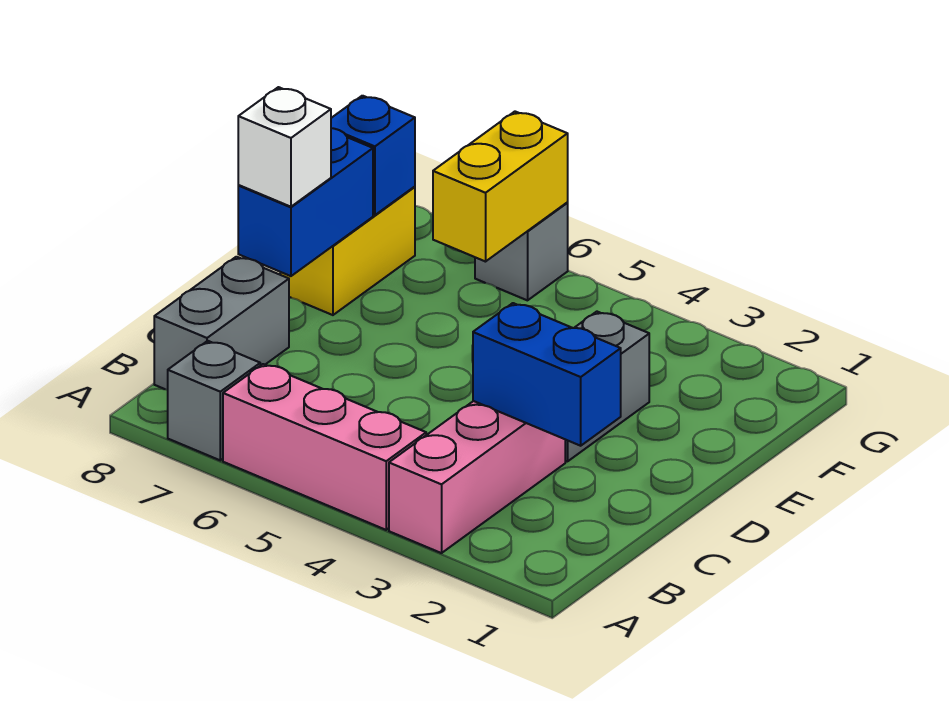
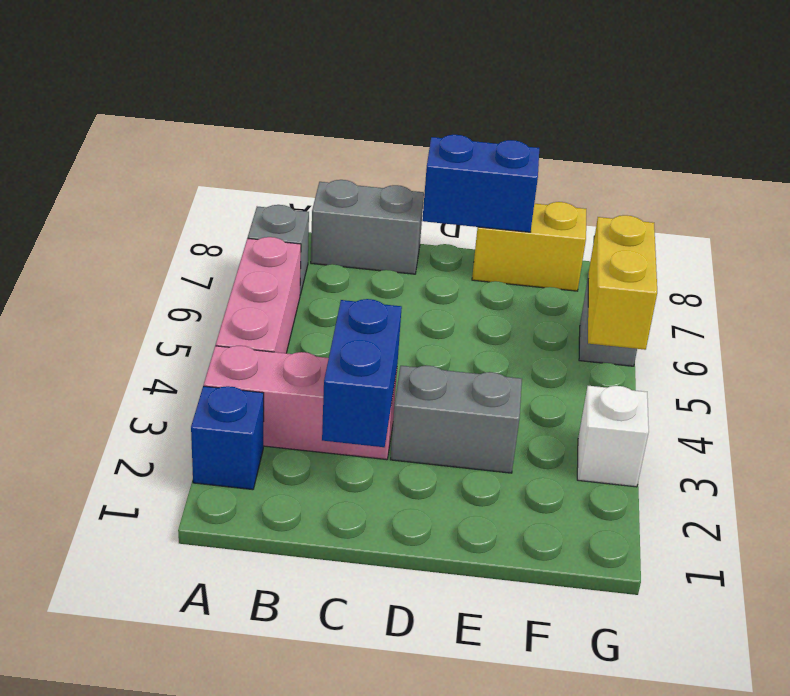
white brick D8 level 3 -> white brick G3 level 1
yellow brick F6:G6 level 2 -> yellow brick G5:G6 level 2
blue brick F8 level 2 -> blue brick A2 level 1

